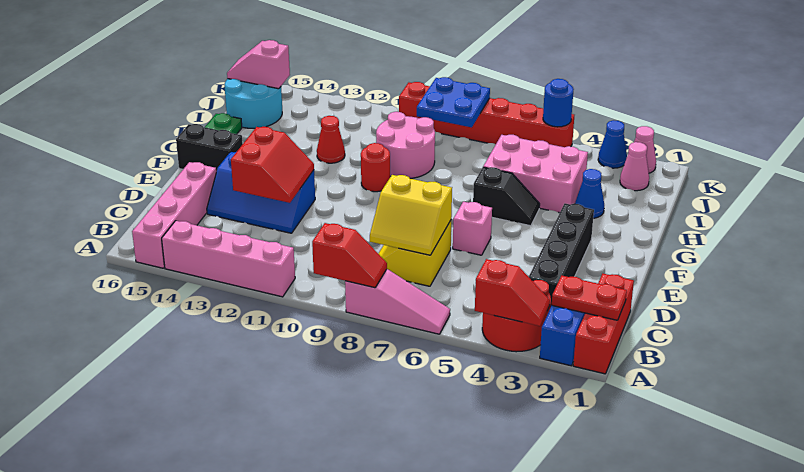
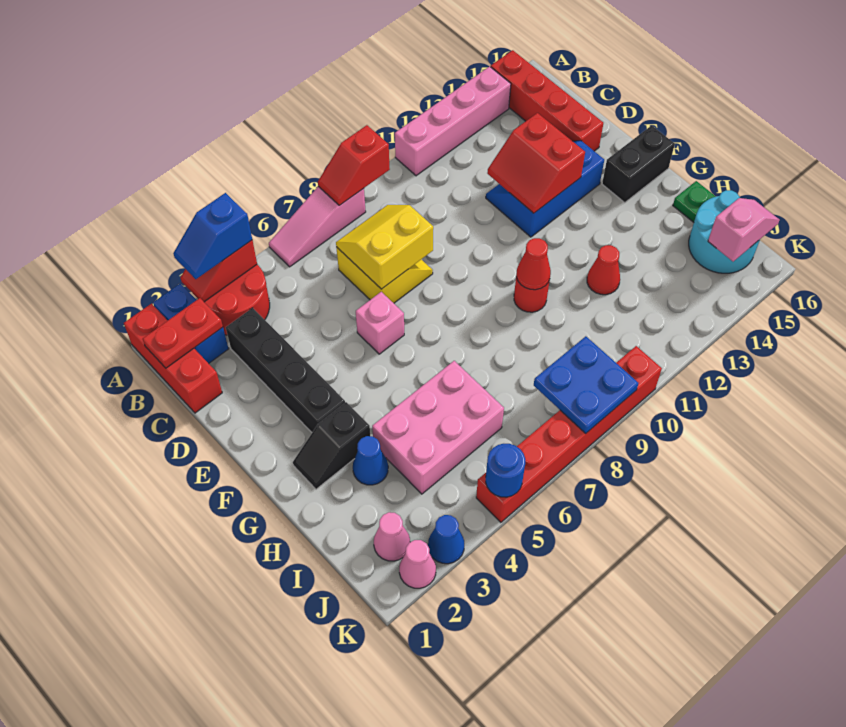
none -> blue slope A3:A4 level 3 top 4
pink brick A15:D15 level 1 -> red brick A15:D15 level 1
black slope G5:G6 level 1 top 6 -> black slope G2:G3 level 1 top 3
none -> red cone G10 level 2
pink round brick H9:I10 level 1 -> none

